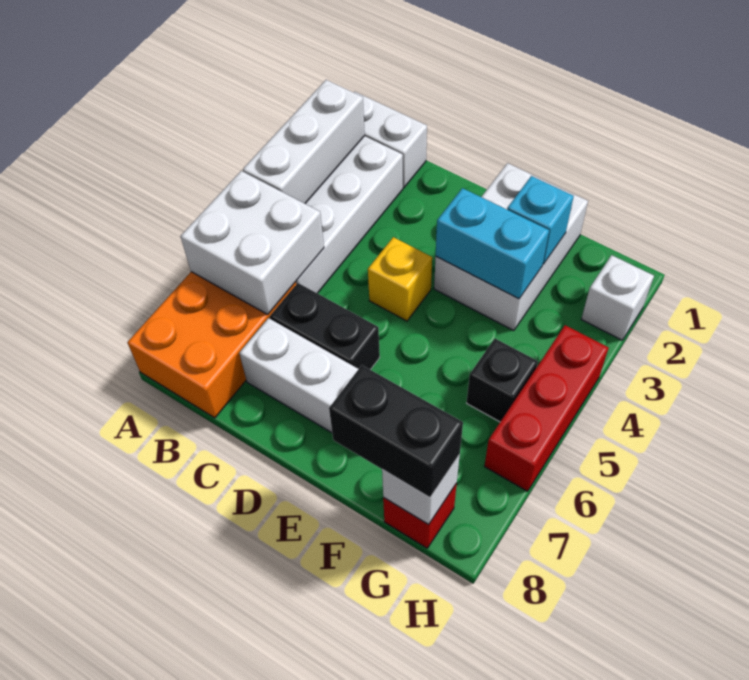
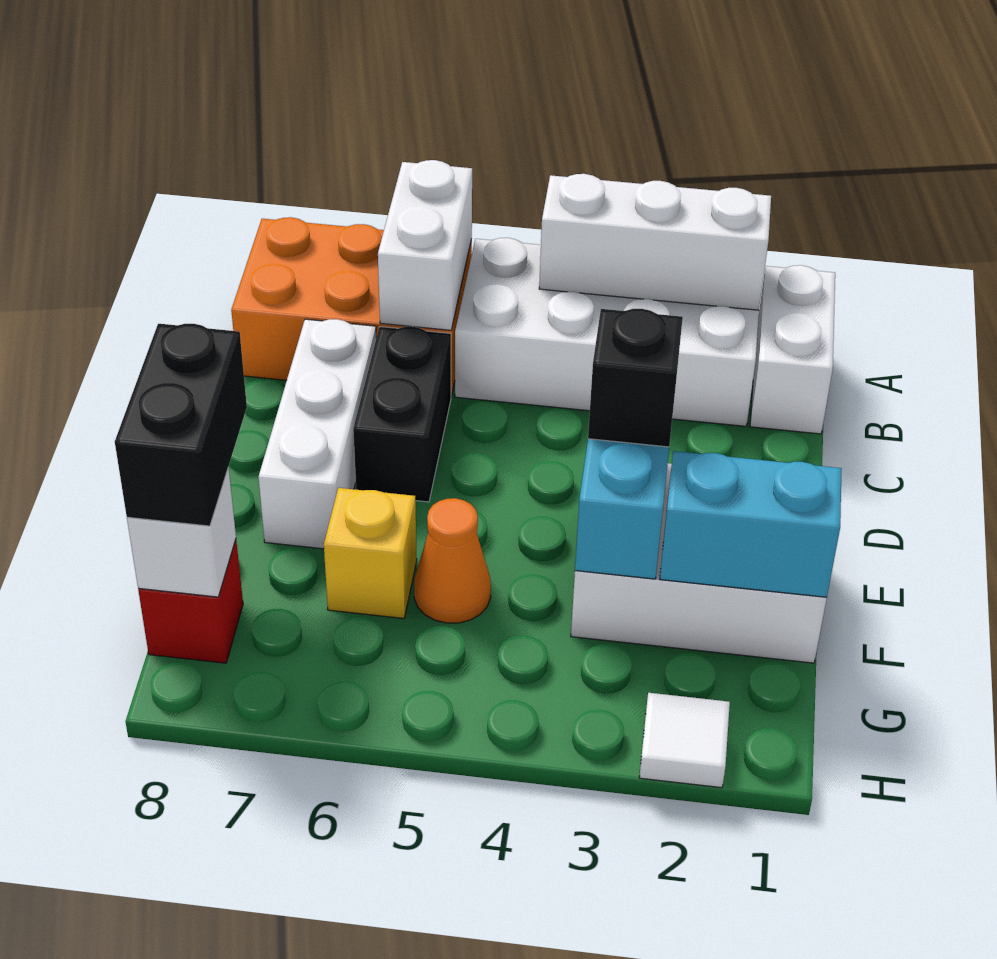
white brick A5:B6 level 2 -> white brick A6:B6 level 2
yellow brick D4 level 1 -> yellow brick F6 level 1
cyan brick F2 level 2 -> cyan brick F1:F2 level 2
none -> orange cone F5 level 1
black brick G5 level 1 -> black brick E3 level 3
white brick H2 level 1 -> white tile H2 level 1
red brick H4:H6 level 1 -> none

